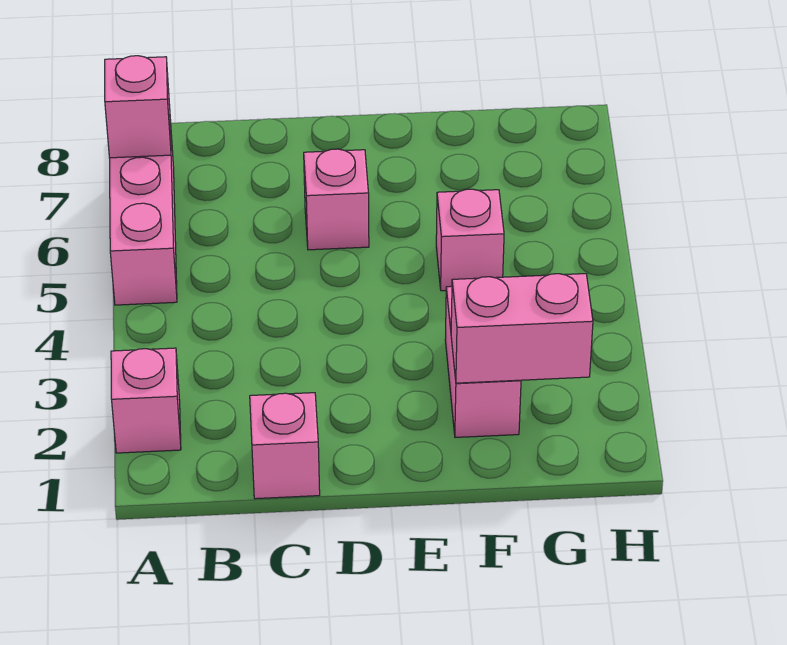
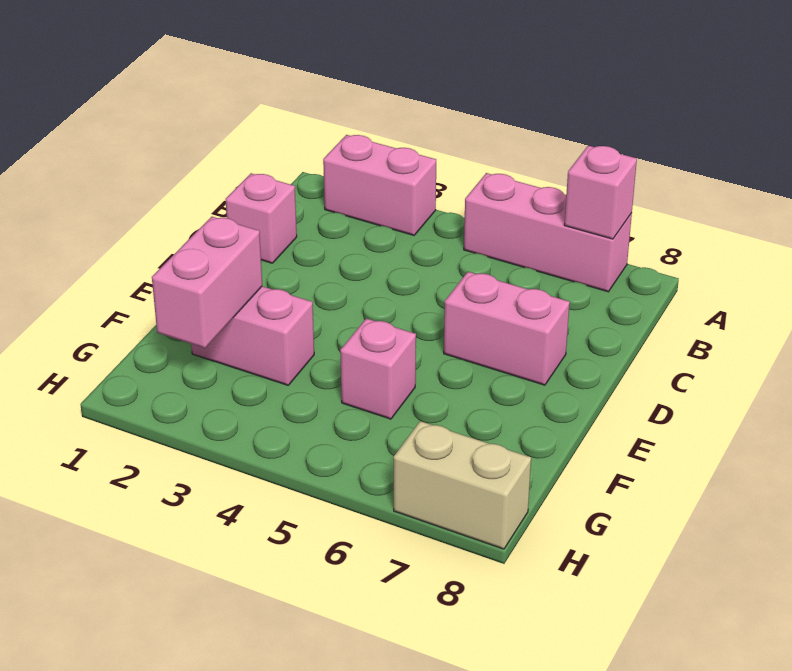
pink brick A2 level 1 -> pink brick A2:A3 level 1
pink brick D6 level 1 -> pink brick D6:D7 level 1
none -> tan brick H7:H8 level 1

